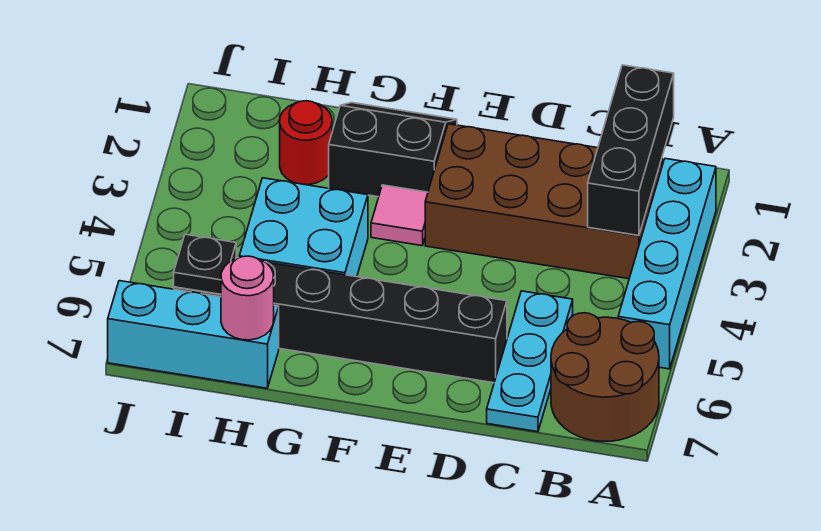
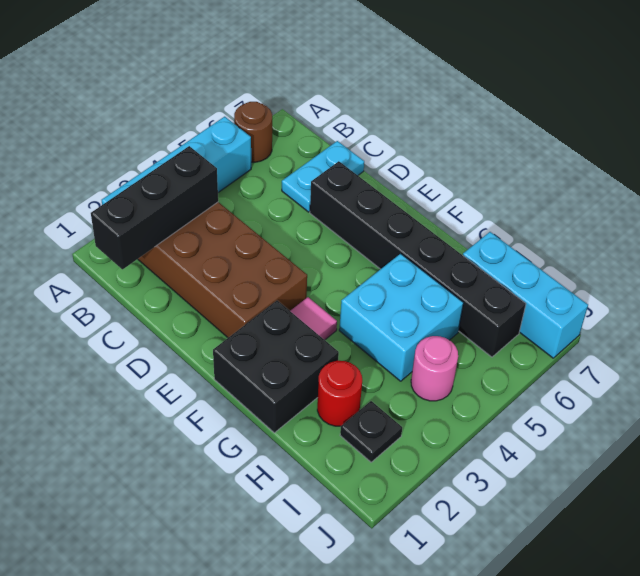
brown round brick A6:B7 level 1 -> brown round brick A6 level 1
cyan plate C5:C7 level 1 -> cyan plate C6:C7 level 1
black slope F1:G2 level 1 top 2 -> black brick F1:G2 level 1
pink round brick H7 level 2 -> pink round brick I4 level 1
black plate I6 level 2 -> black plate I2 level 1

